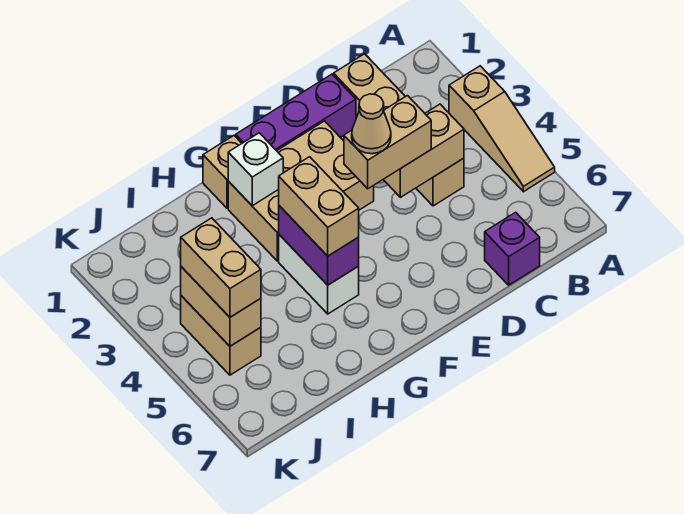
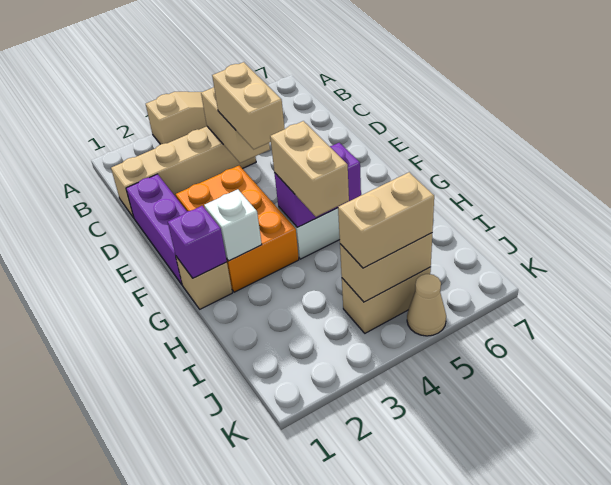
purple brick C7 level 1 -> purple brick G1 level 2
tan brick E2:G3 level 1 -> orange brick E2:G3 level 1
tan cone E4 level 4 -> tan cone K5 level 1
tan brick G4:G5 level 3 -> tan brick G4:H4 level 3

